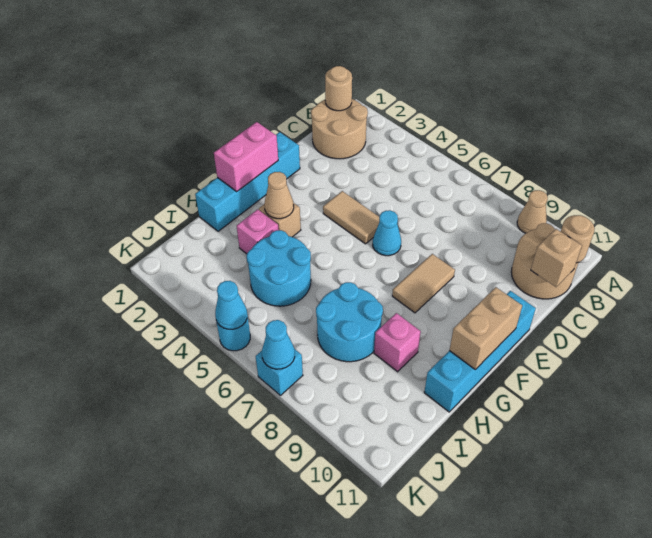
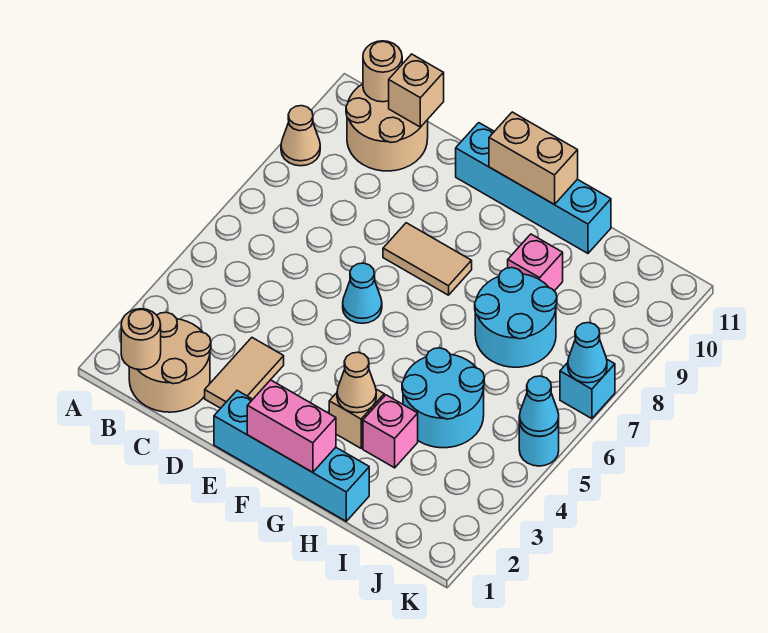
tan tile E4:E5 level 1 -> tan tile D2:D3 level 1

